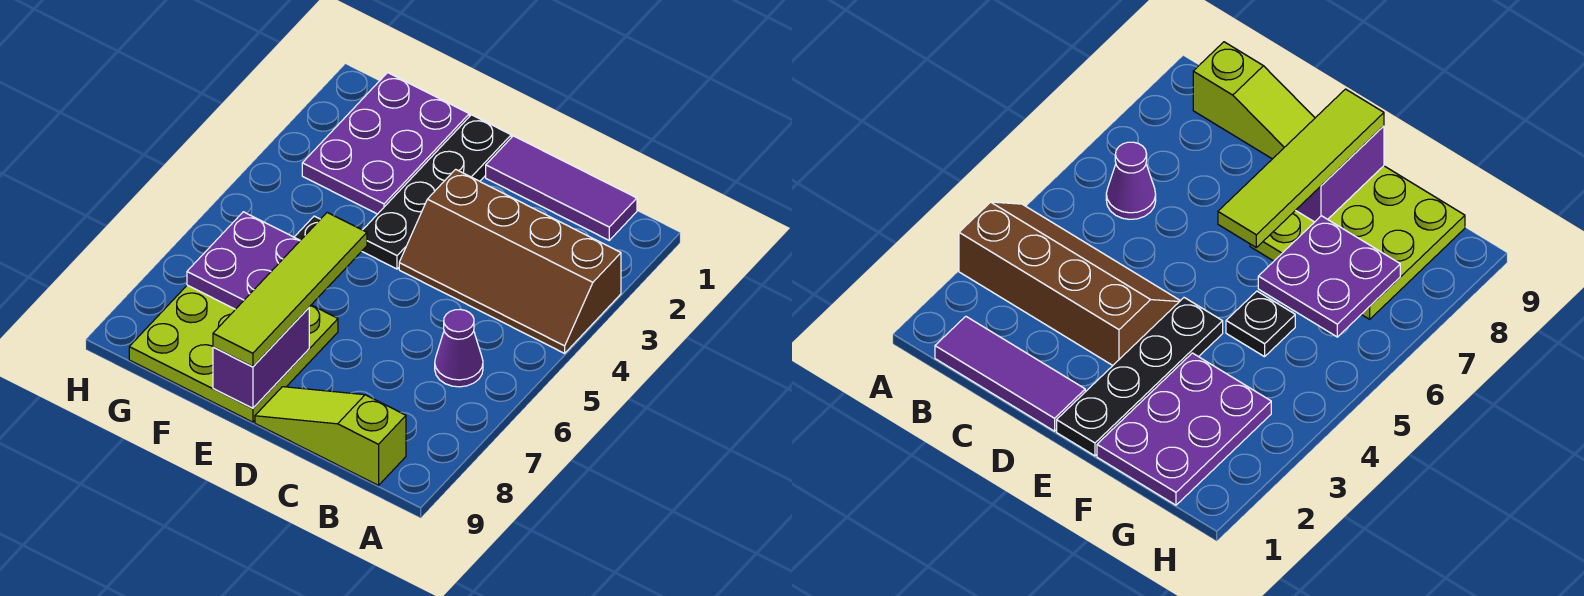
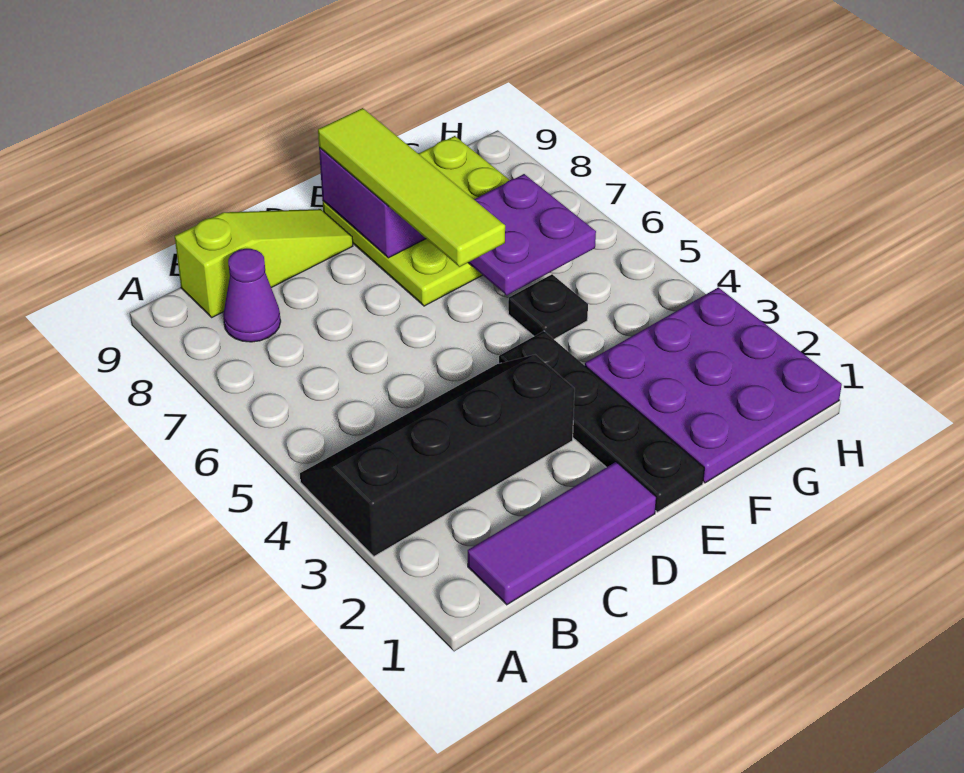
brown slope A3:D4 level 1 top 3 -> black slope A3:D4 level 1 top 3
purple cone B6 level 1 -> purple cone B8 level 1
purple plate F1:G3 level 1 -> purple plate F1:H3 level 1

